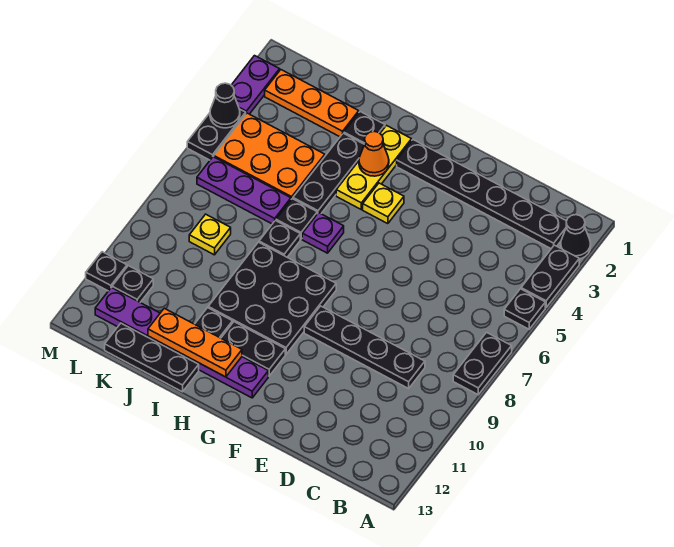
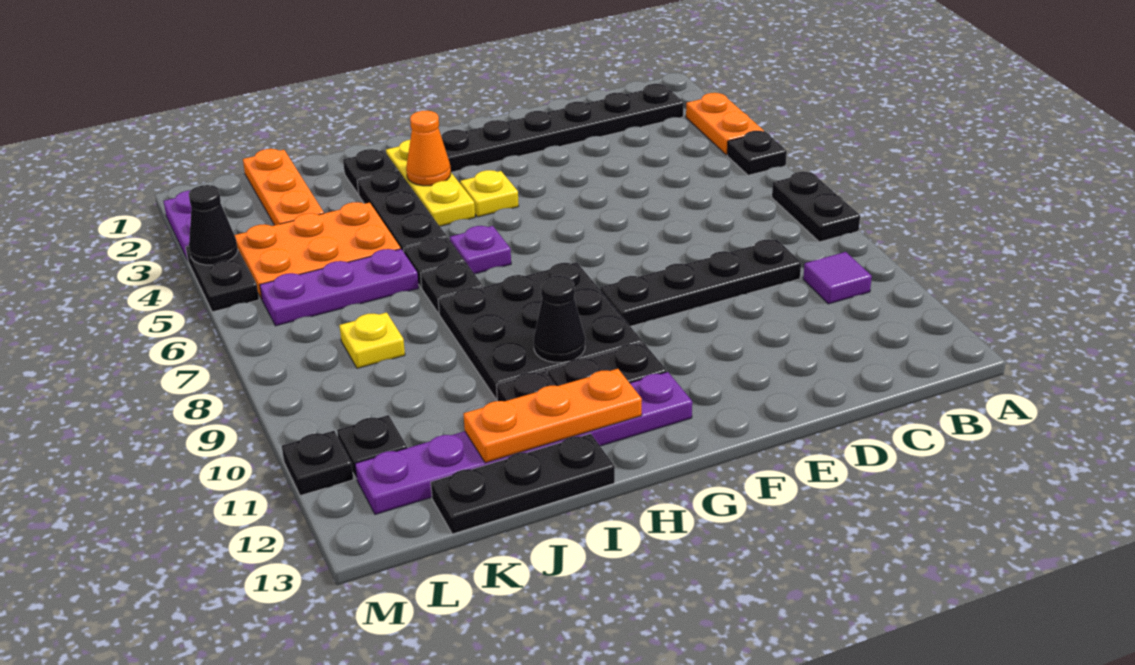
black cone A2 level 1 -> black cone H10 level 2
black plate A3:A4 level 1 -> orange plate A3:A4 level 1
none -> purple tile B10 level 1
orange plate J2:L2 level 1 -> orange plate K1:K3 level 1

